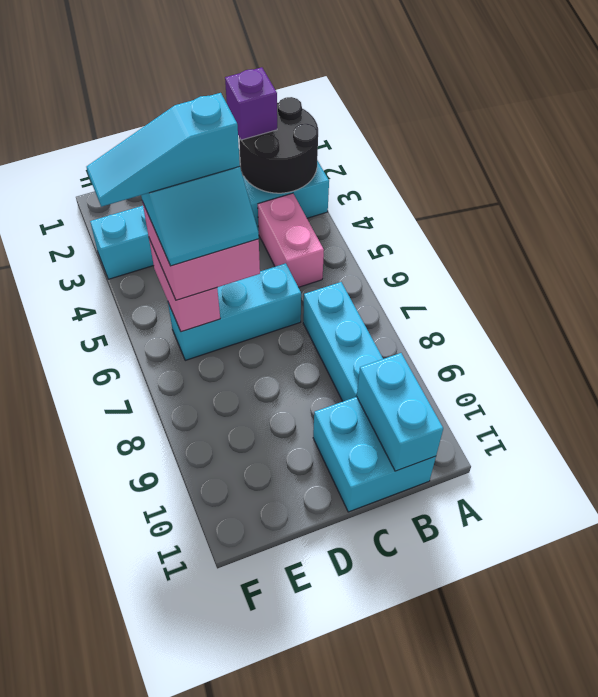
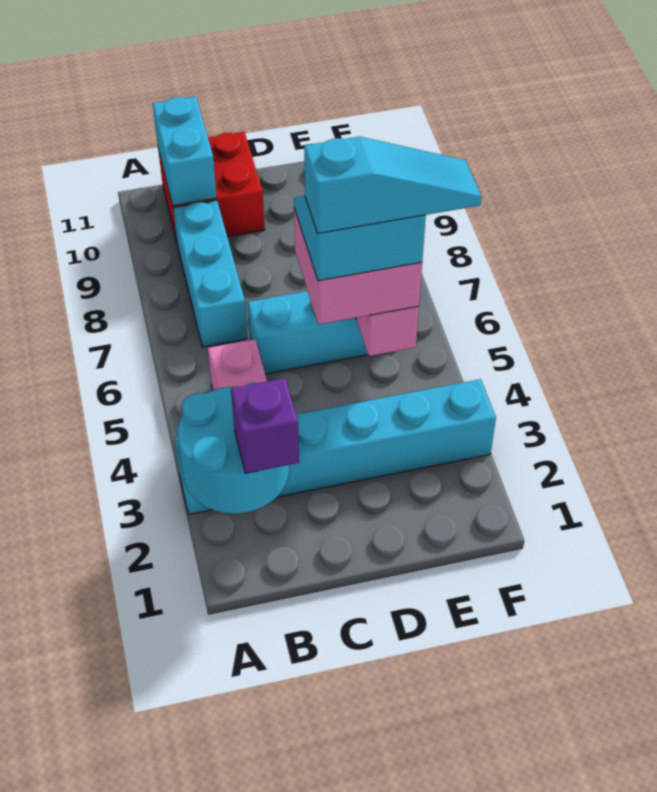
black round brick A2:B3 level 2 -> cyan round brick A2:B3 level 2
cyan brick B10:C11 level 1 -> red brick B10:C11 level 1

